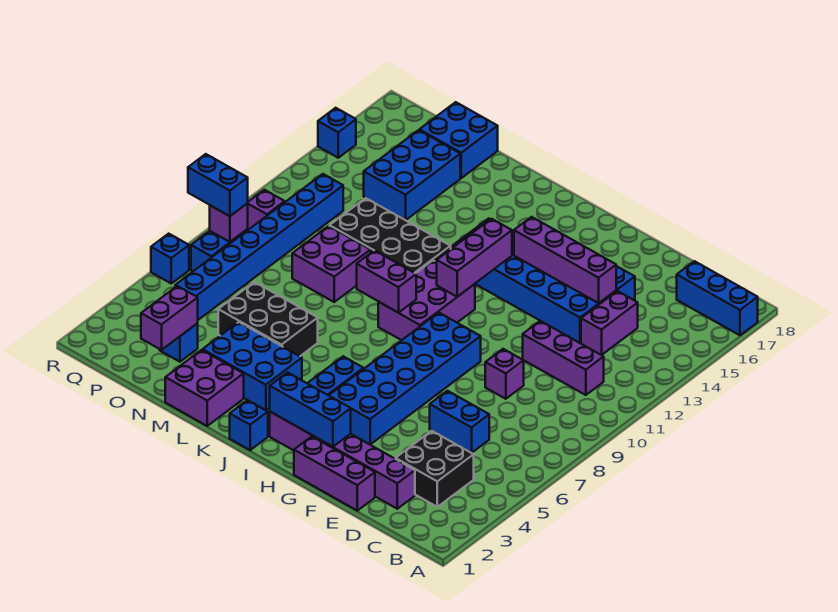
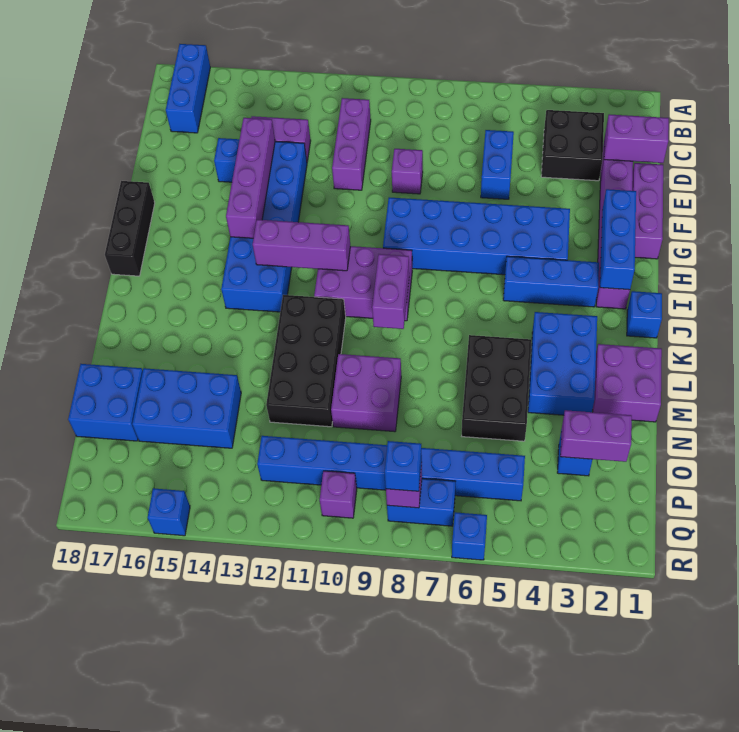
none -> purple brick D1:D2 level 2
none -> black brick G18:I18 level 1
blue brick Q8:R8 level 3 -> blue brick Q8 level 3

